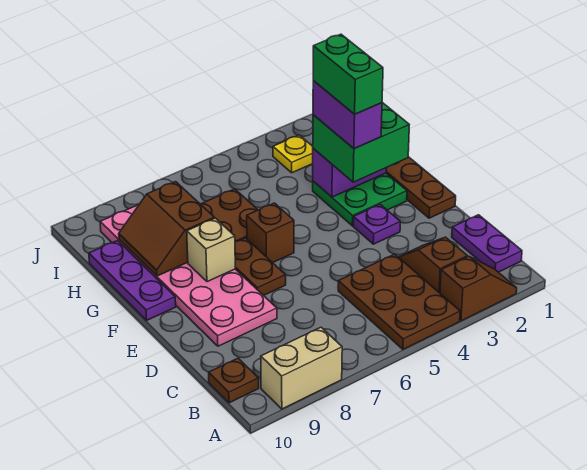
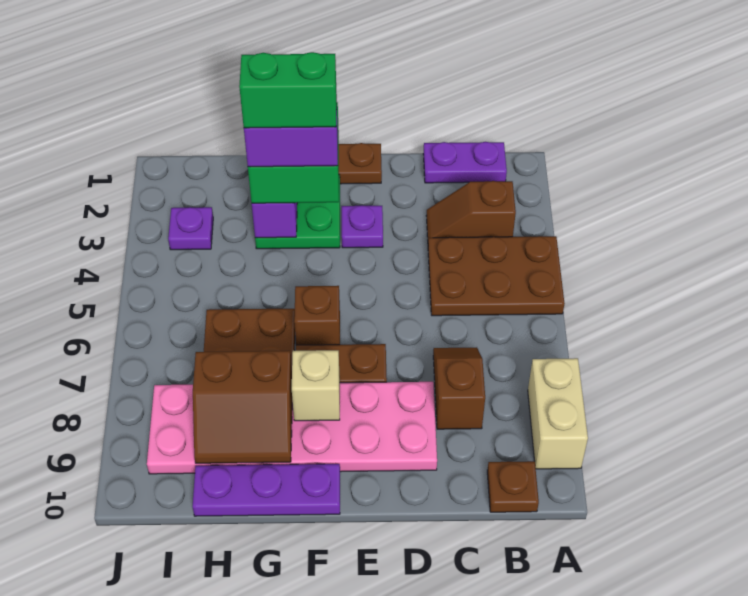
brown slope A2:A3 level 1 top 3 -> brown slope C7:C8 level 1 top 8
yellow plate I3 level 1 -> purple plate I3 level 1

